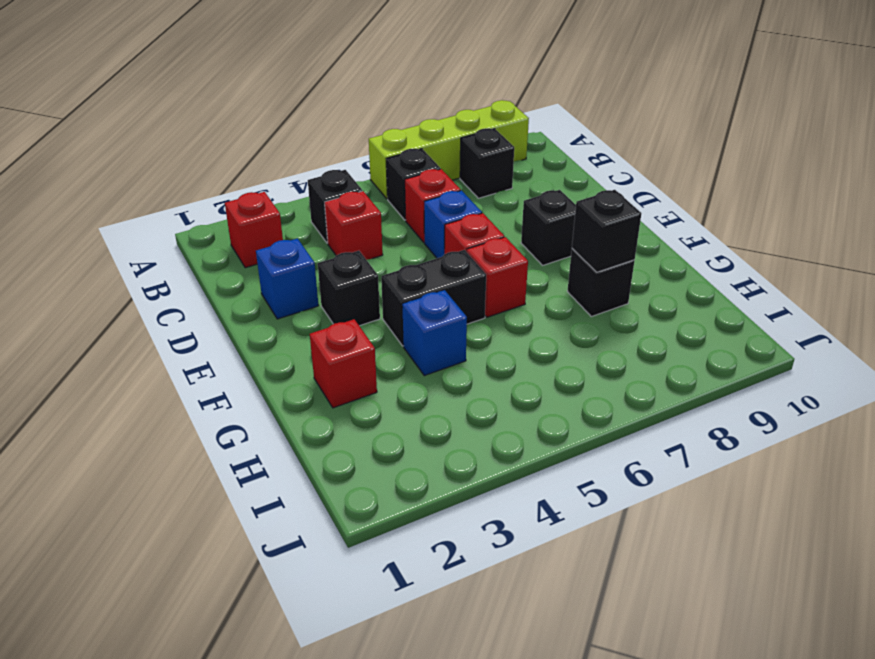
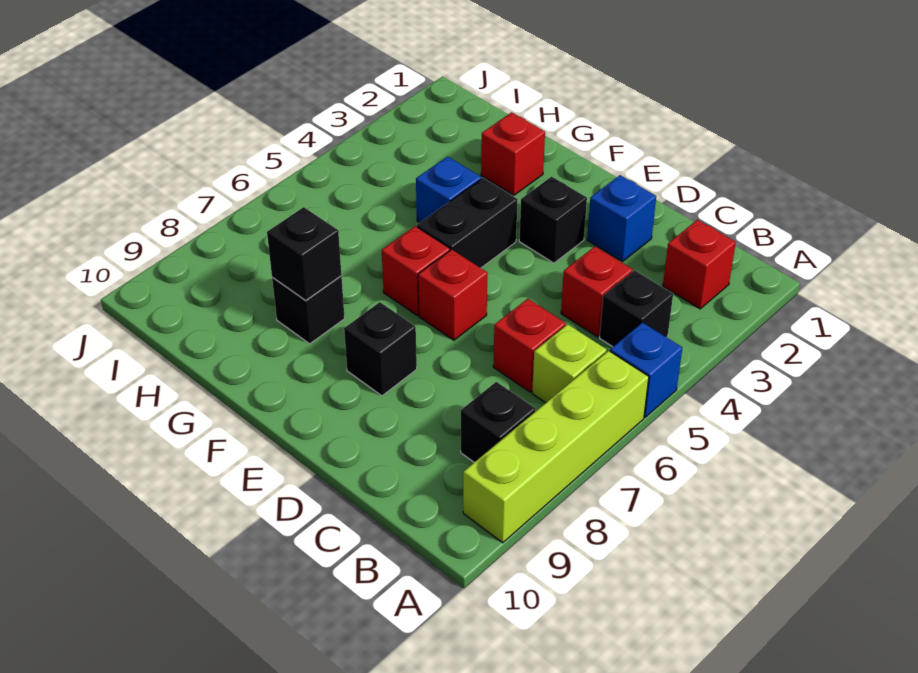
black brick B6 level 1 -> lime brick B6 level 1
blue brick D6 level 1 -> blue brick A5 level 1

